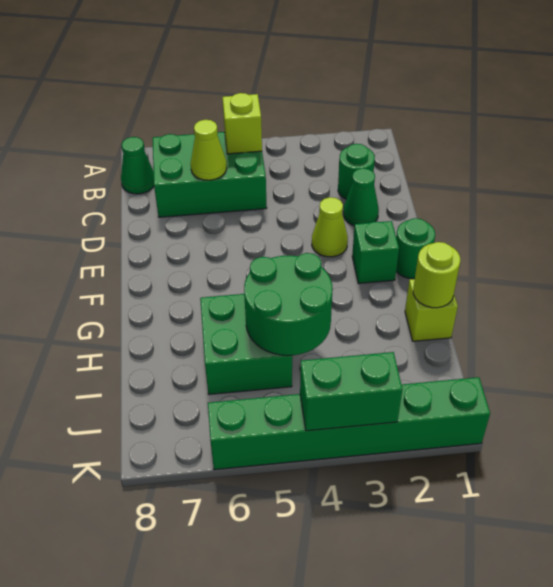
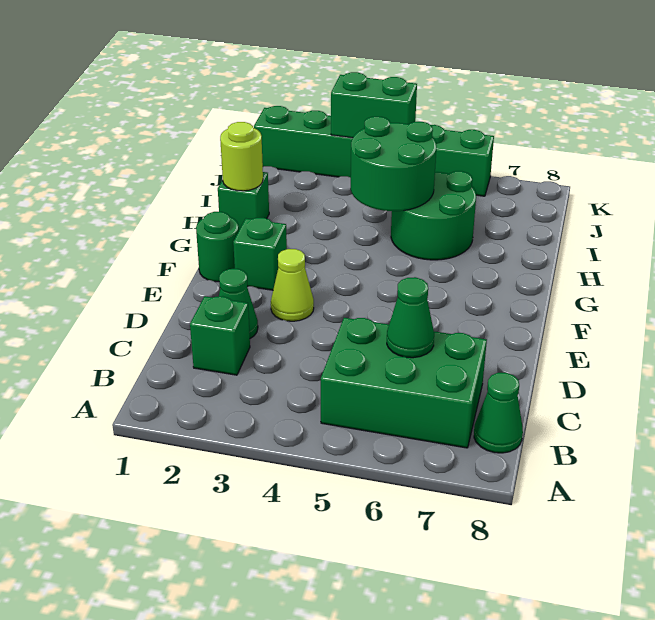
lime brick B5 level 2 -> none
green round brick C2 level 1 -> green brick C2 level 1
lime cone C6 level 2 -> green cone C6 level 2
lime brick H1 level 1 -> green brick H1 level 1
green brick H5:I6 level 1 -> green round brick H5:I6 level 1

